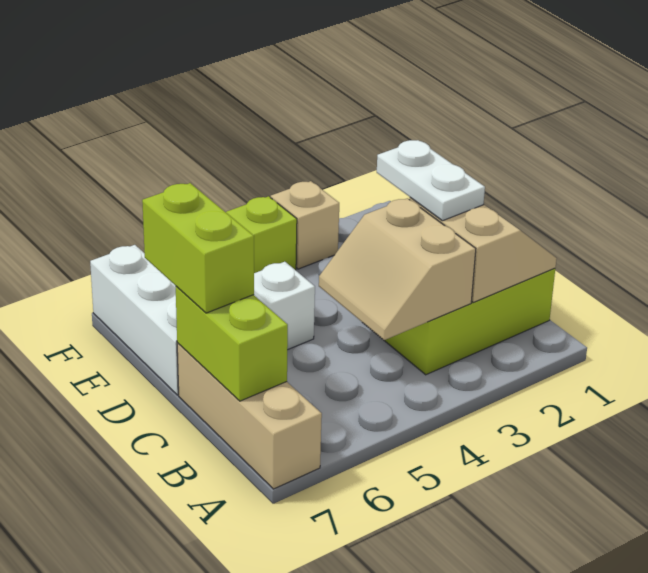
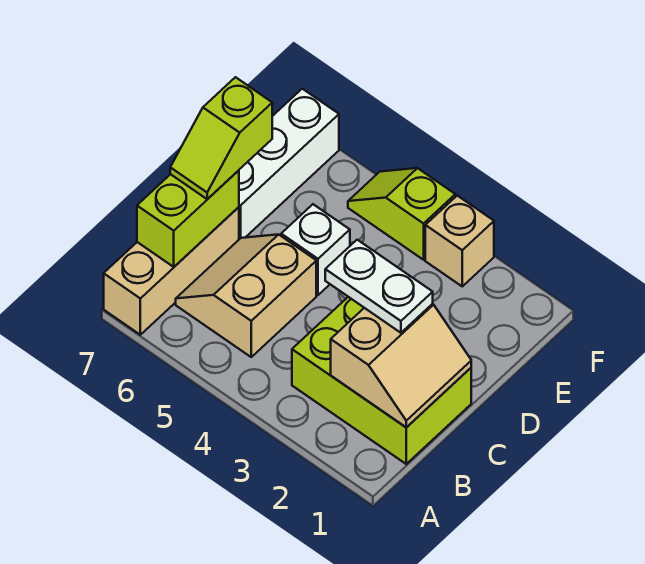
tan slope B3:C4 level 2 top 3 -> tan slope B5:C6 level 1 top 5
white plate C2:D2 level 3 -> white plate C2:C3 level 3
lime brick C7:D7 level 3 -> lime slope C7:D7 level 3 top D

